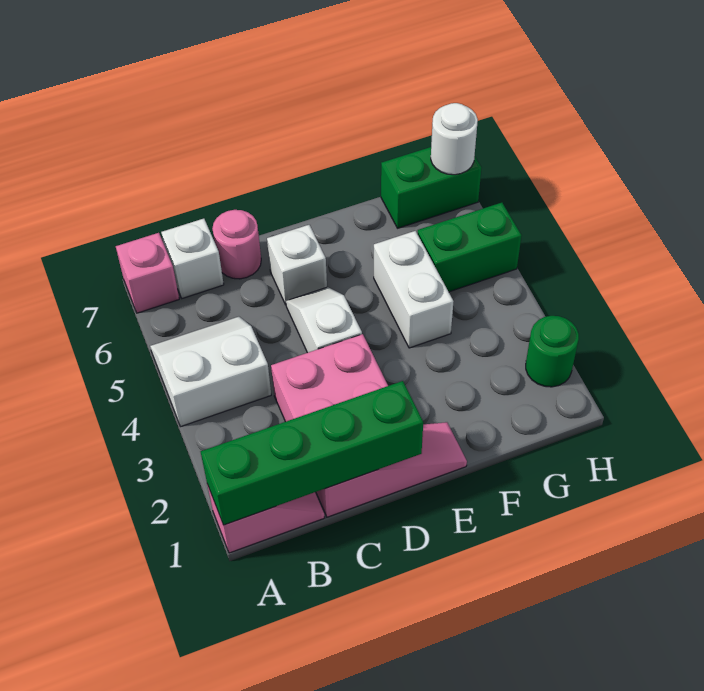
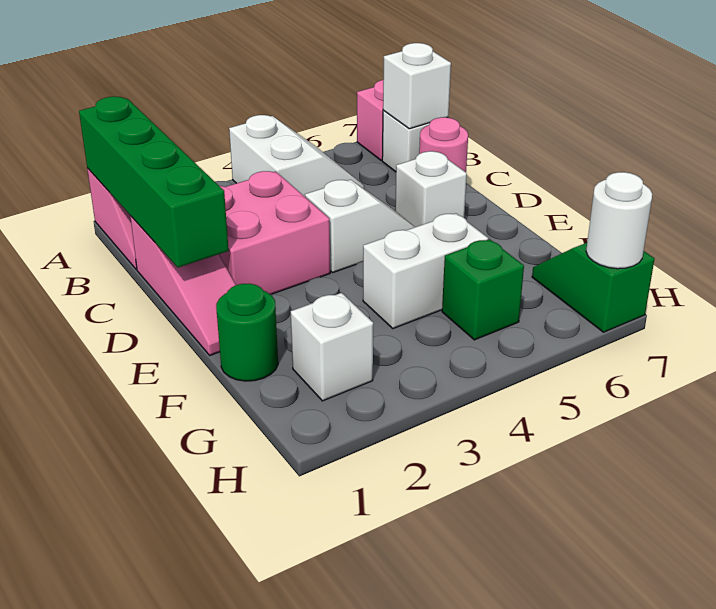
none -> white brick B7 level 2
none -> white brick G2 level 1
green brick G5:H5 level 1 -> green brick G5 level 1
green brick G7:H7 level 1 -> green slope G7:H7 level 1 top H
green round brick H2 level 1 -> green round brick F1 level 1

